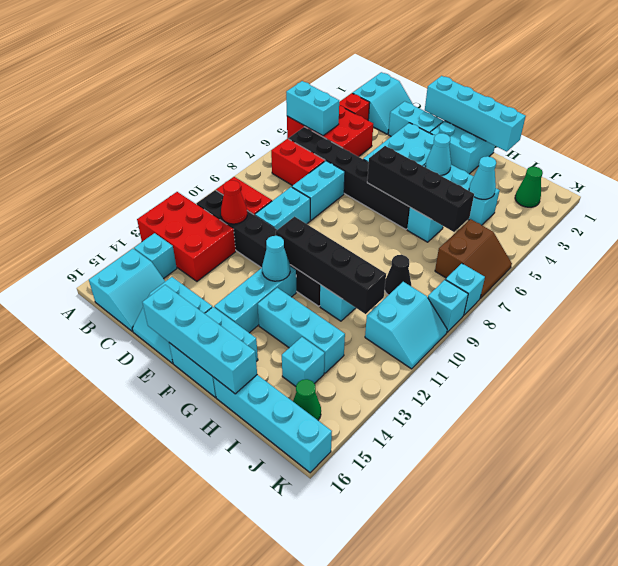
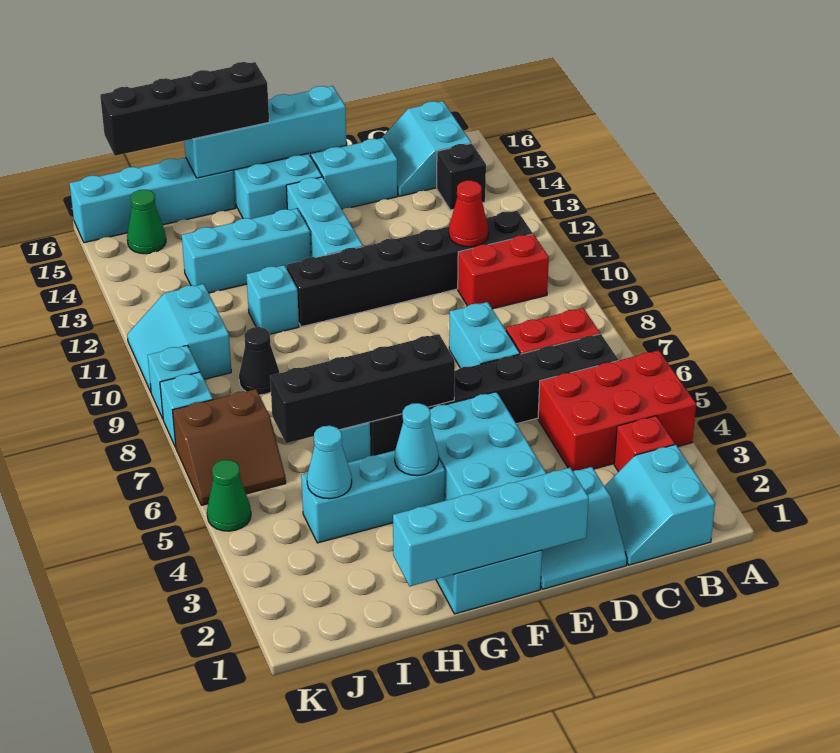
cyan brick A5:B5 level 2 -> none
red brick A12:C13 level 1 -> none
cyan brick B14 level 1 -> black brick B14 level 1
cyan brick D9:D10 level 1 -> none
black brick F11:I11 level 2 -> black brick G16:J16 level 3
cyan cone F12 level 2 -> none
cyan brick I14 level 1 -> none
green cone J2 level 1 -> green cone K5 level 1
brown slope J6:K7 level 1 top J -> brown slope J6:K7 level 1 top 7

